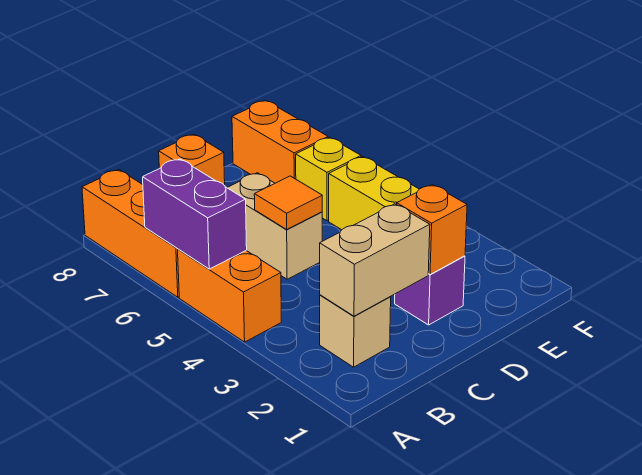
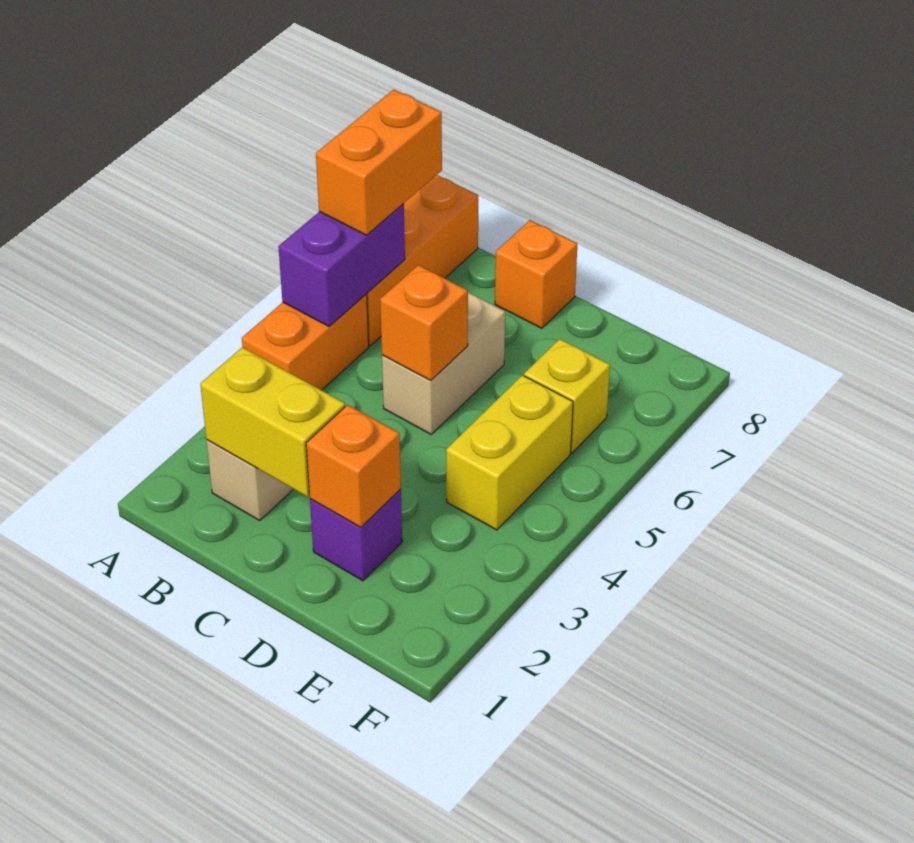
tan brick B2:C2 level 2 -> yellow brick B2:C2 level 2
orange tile C5 level 2 -> orange brick C5 level 2
orange brick E7:E8 level 1 -> orange brick A6:A7 level 3

